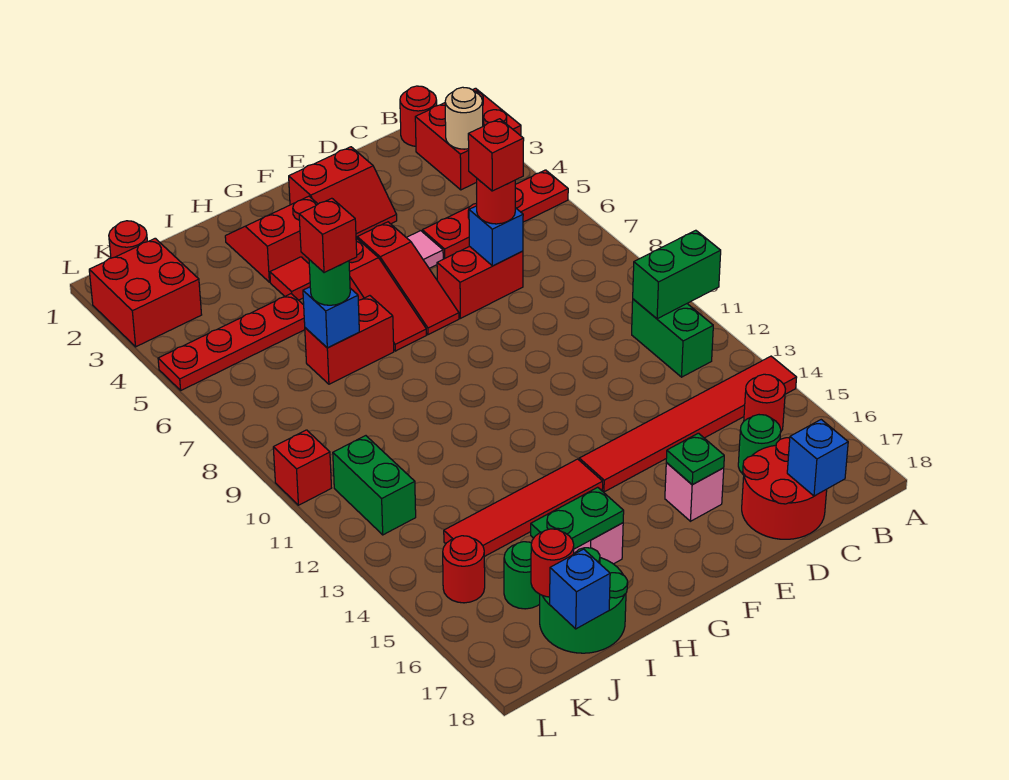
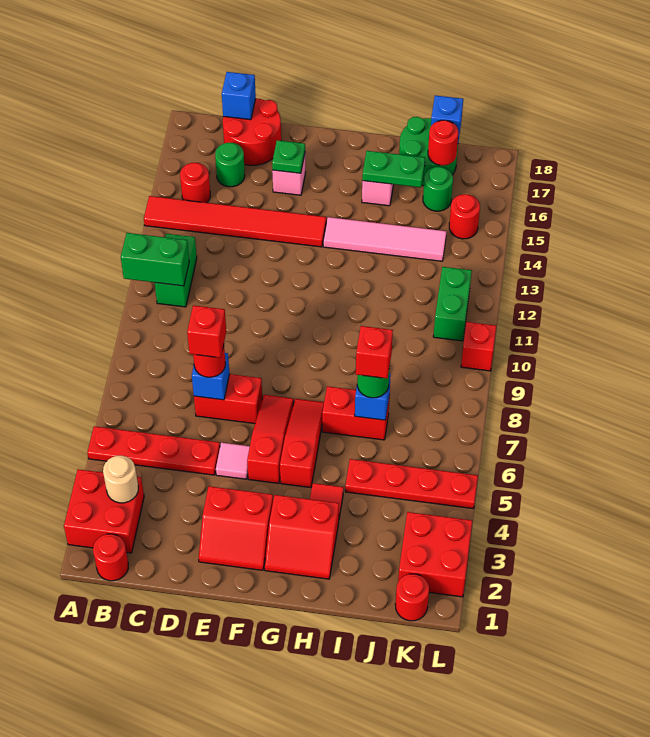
red slope E2:F3 level 1 top 2 -> red slope E2:F3 level 1 top 3
red tile G14:J14 level 1 -> pink tile G14:J14 level 1

